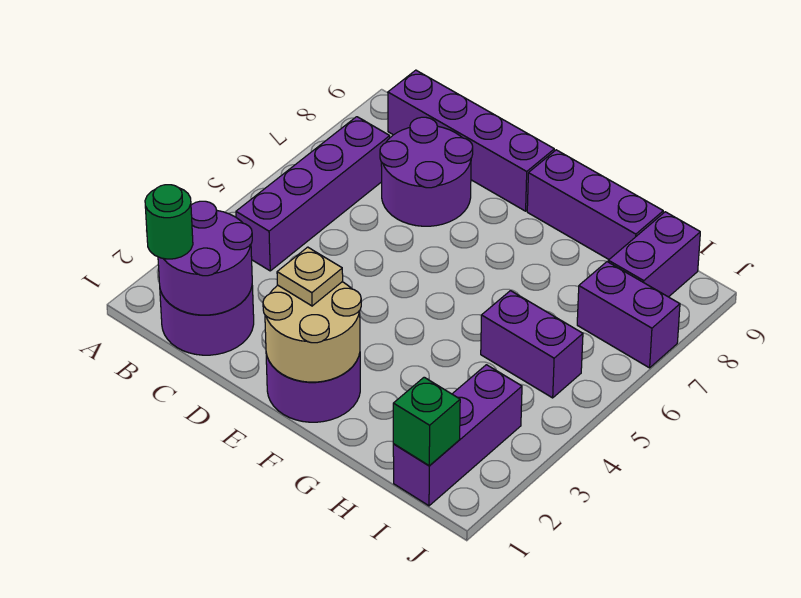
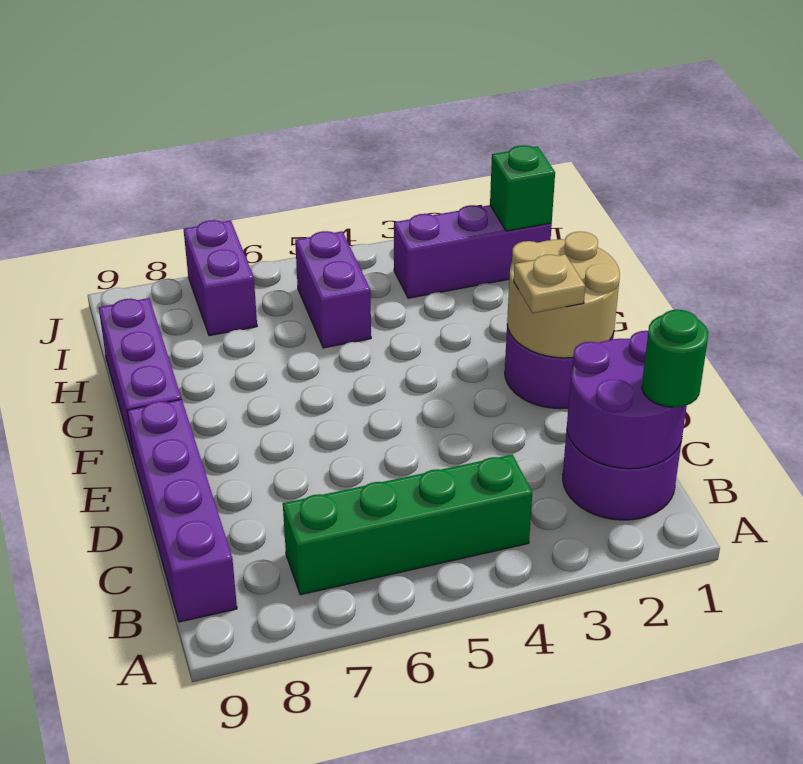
purple brick B4:B7 level 1 -> green brick B4:B7 level 1
purple round brick C7:D8 level 1 -> none
purple brick I8:I9 level 1 -> none

